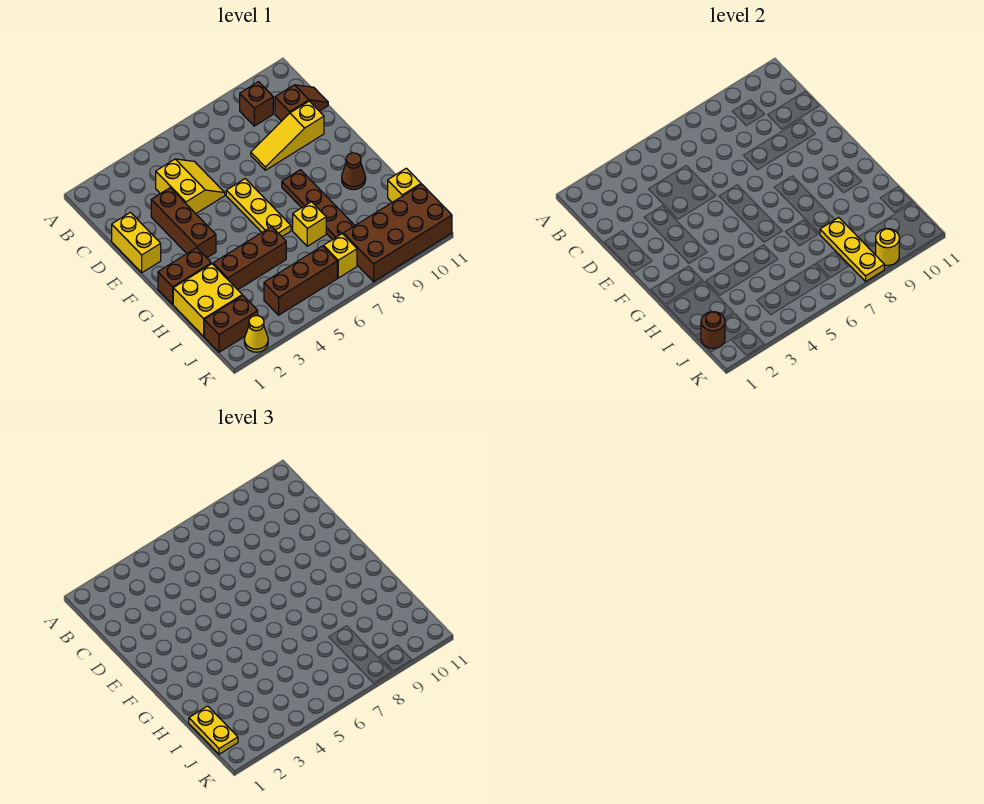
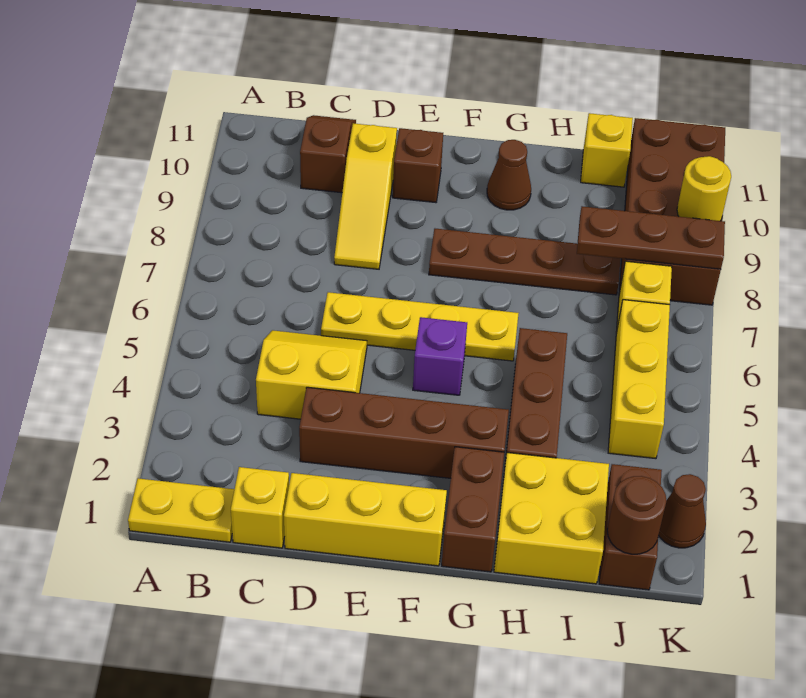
brown brick B9 level 1 -> brown brick E10 level 1
yellow brick D1:E1 level 1 -> yellow brick D1:F1 level 1
brown brick D3:F3 level 1 -> brown brick D3:G3 level 1
yellow plate E6:G6 level 1 -> yellow plate D6:G6 level 1
none -> purple brick F5 level 1
yellow brick H7 level 1 -> yellow brick C1 level 1
yellow plate I1:J1 level 3 -> yellow plate A1:B1 level 1
yellow plate I8:K8 level 2 -> brown plate I8:K8 level 2
brown brick J4:J6 level 1 -> yellow brick J4:J6 level 1
yellow cone K2 level 1 -> brown cone K2 level 1

